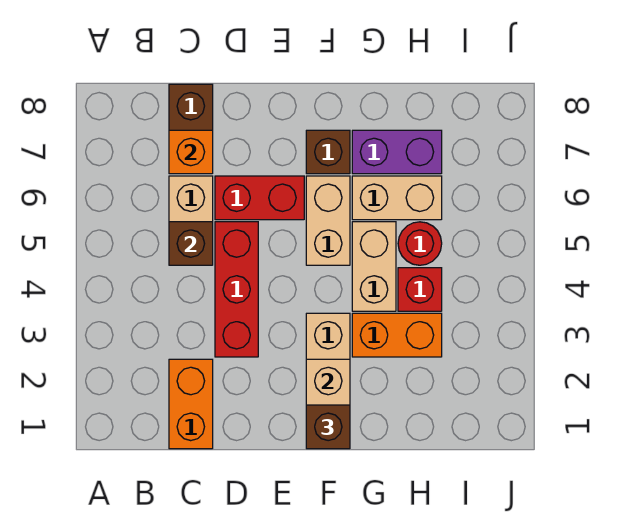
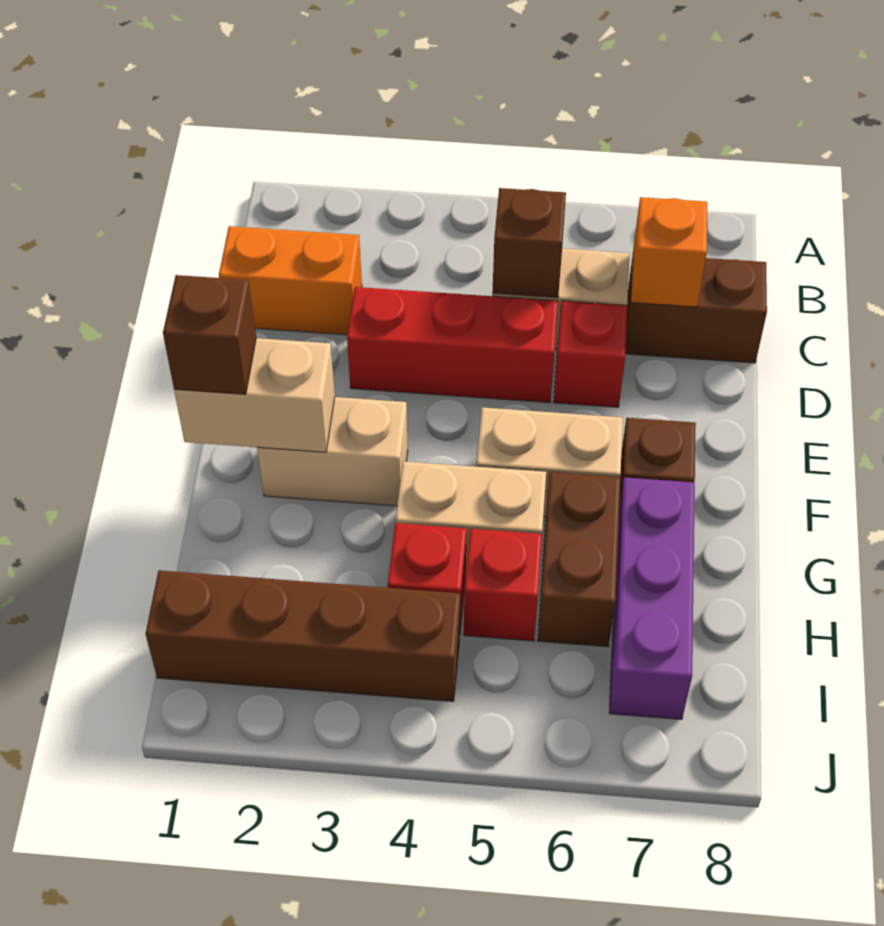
red brick D6:E6 level 1 -> red brick D6 level 1
orange brick G3:H3 level 1 -> none
tan brick G6:H6 level 1 -> brown brick G6:H6 level 1
purple brick G7:H7 level 1 -> purple brick G7:I7 level 1
red round brick H5 level 1 -> red brick H5 level 1
none -> brown brick I1:I4 level 1

